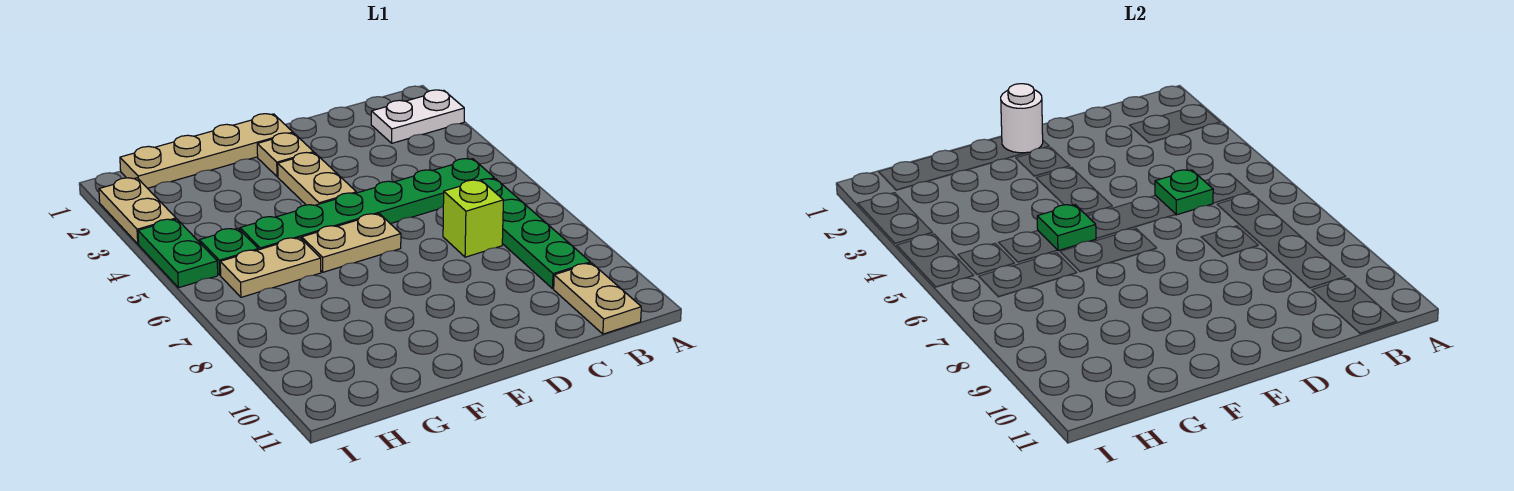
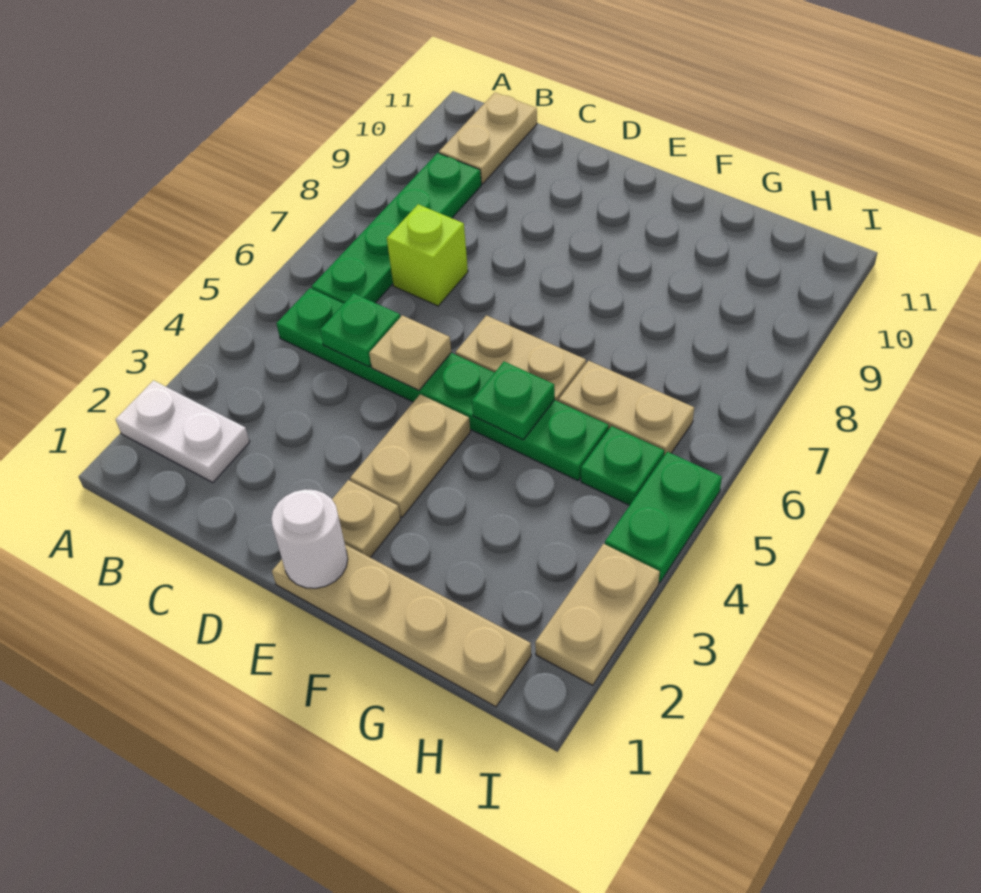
none -> tan plate D5 level 2

